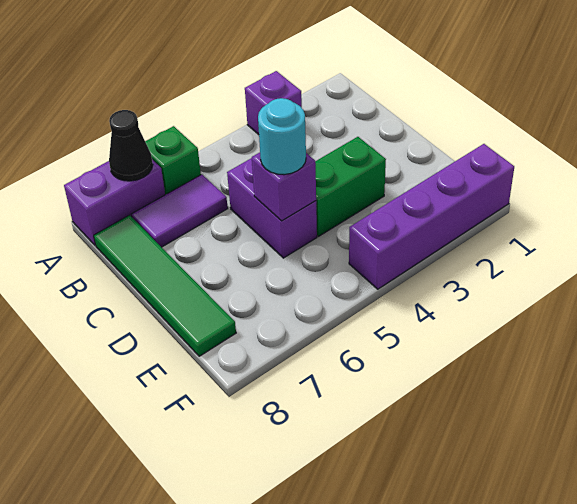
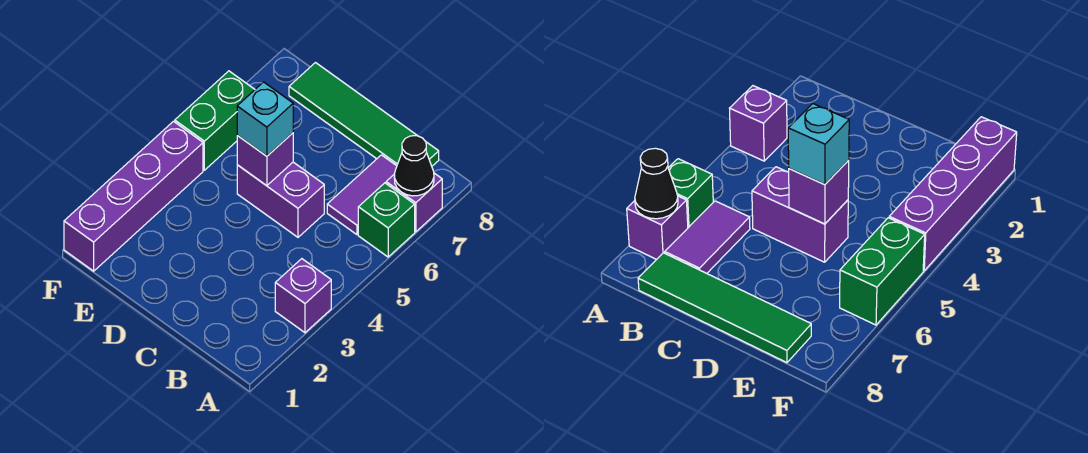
purple brick A7:A8 level 1 -> purple brick A7 level 1
green brick D3:D4 level 1 -> green brick F5:F6 level 1
cyan round brick D5 level 3 -> cyan brick D5 level 3

